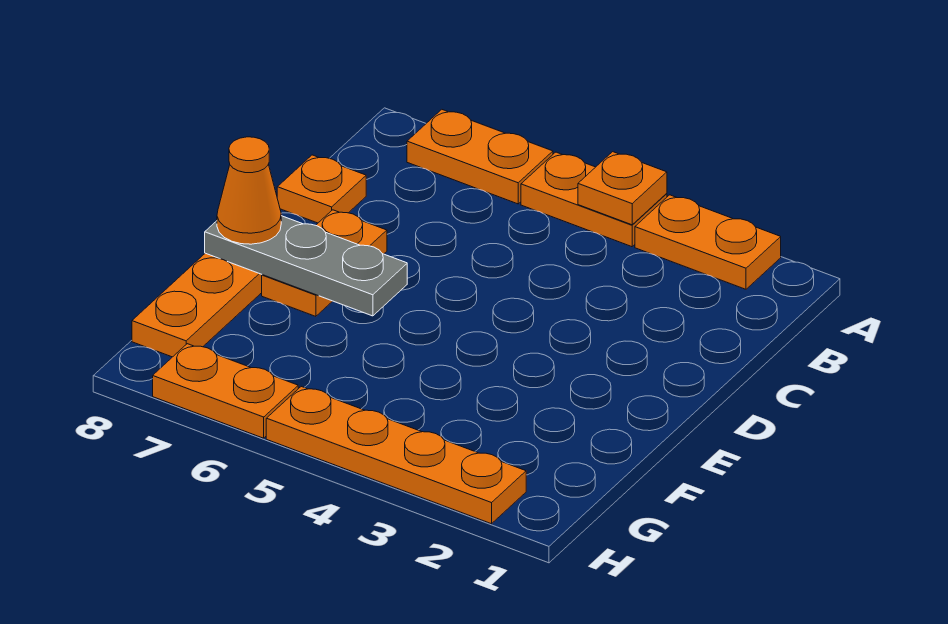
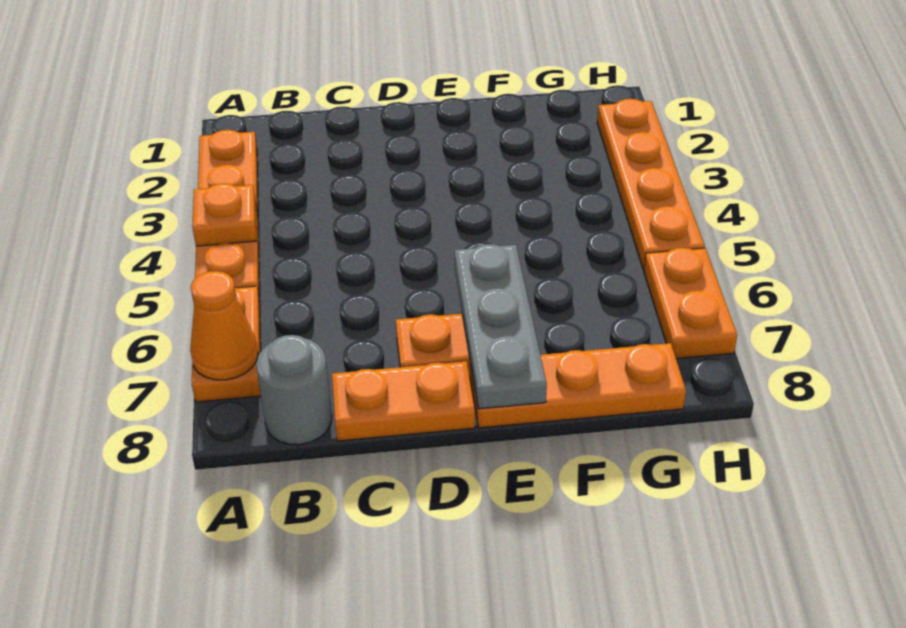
none -> grey round brick B8 level 1
orange plate C8 level 1 -> orange plate C8:D8 level 1
orange cone E8 level 3 -> orange cone A7 level 2

